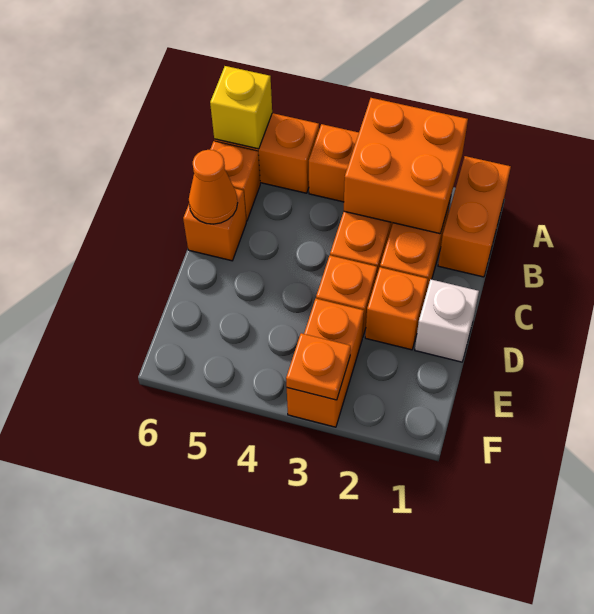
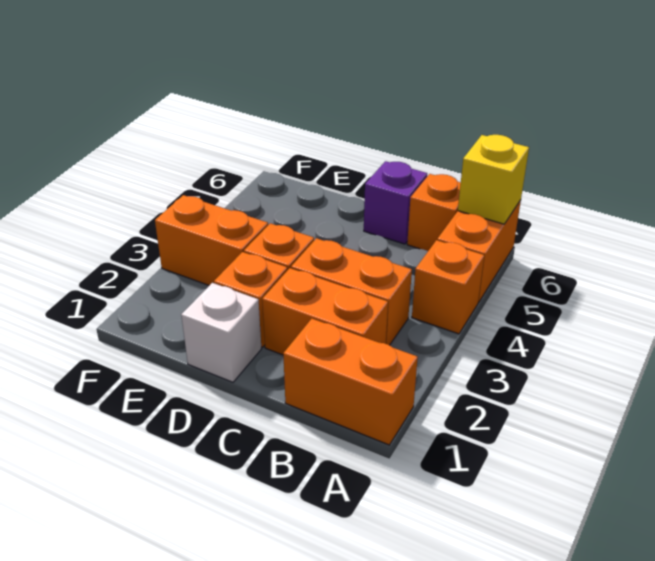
orange brick A2:B3 level 2 -> none
orange brick C6 level 1 -> purple brick C6 level 1
orange cone C6 level 2 -> none
orange plate F3 level 2 -> none

